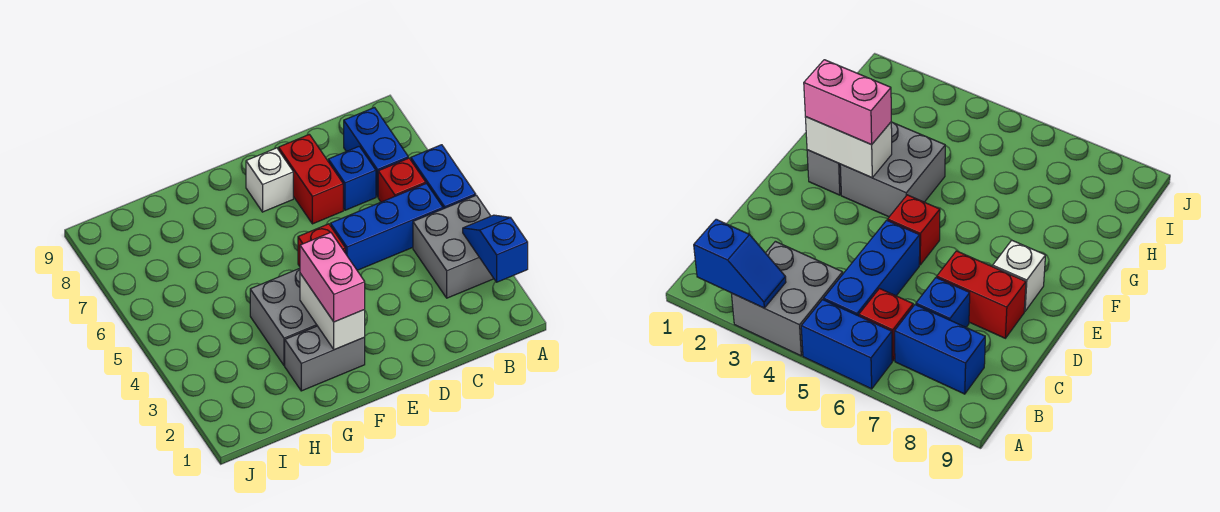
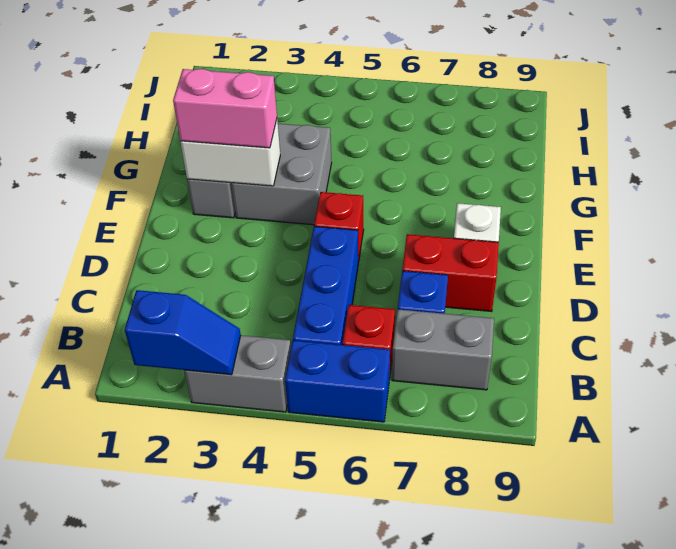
grey brick A3:B4 level 1 -> grey brick A3:A4 level 1
blue brick B7:B8 level 1 -> grey brick B7:B8 level 1

